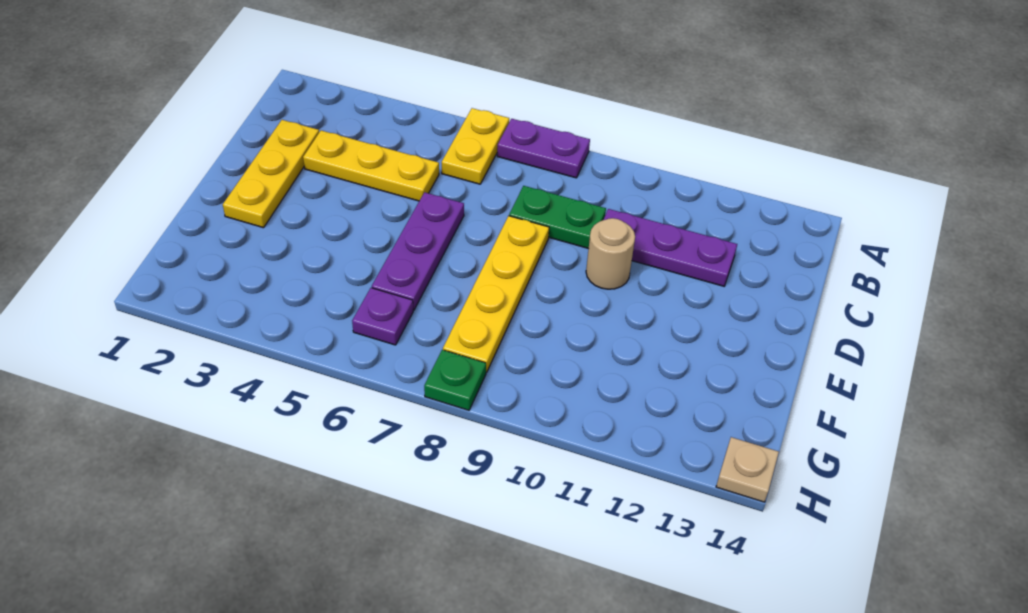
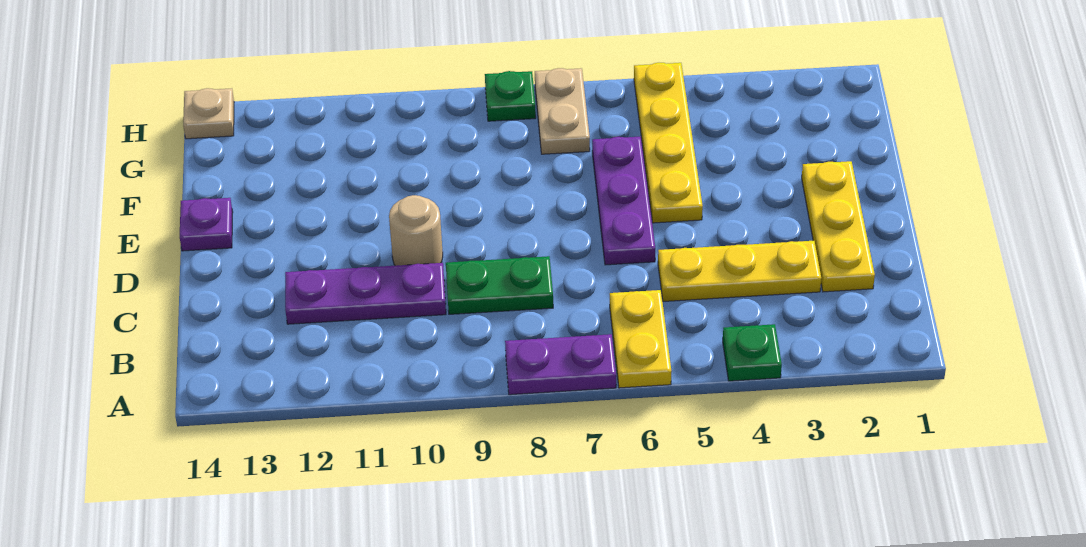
none -> green plate A4 level 1
yellow plate D8:G8 level 1 -> yellow plate E5:H5 level 1
purple plate G6 level 1 -> purple plate E14 level 1
none -> tan plate G7:H7 level 1

